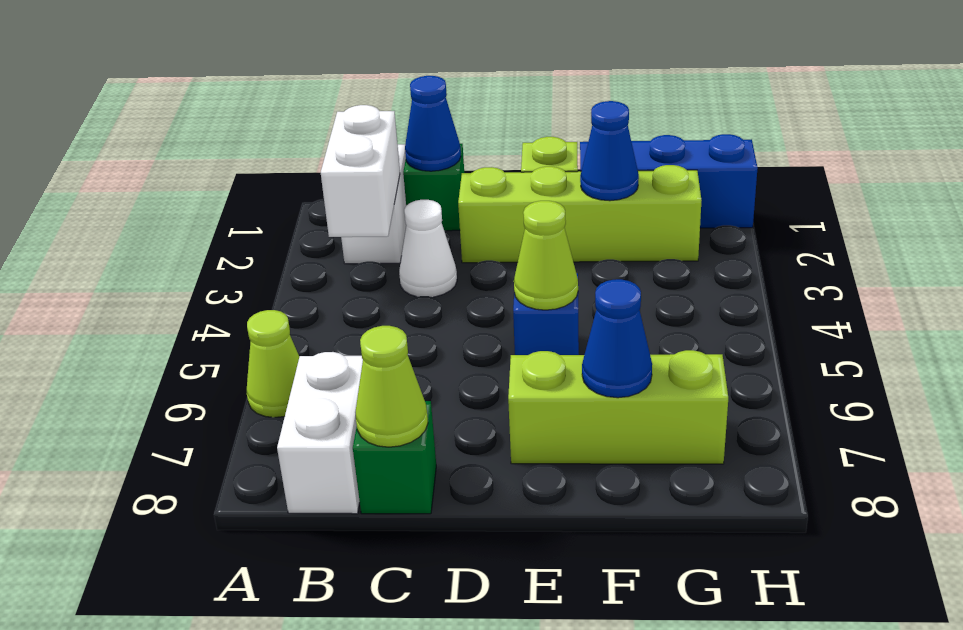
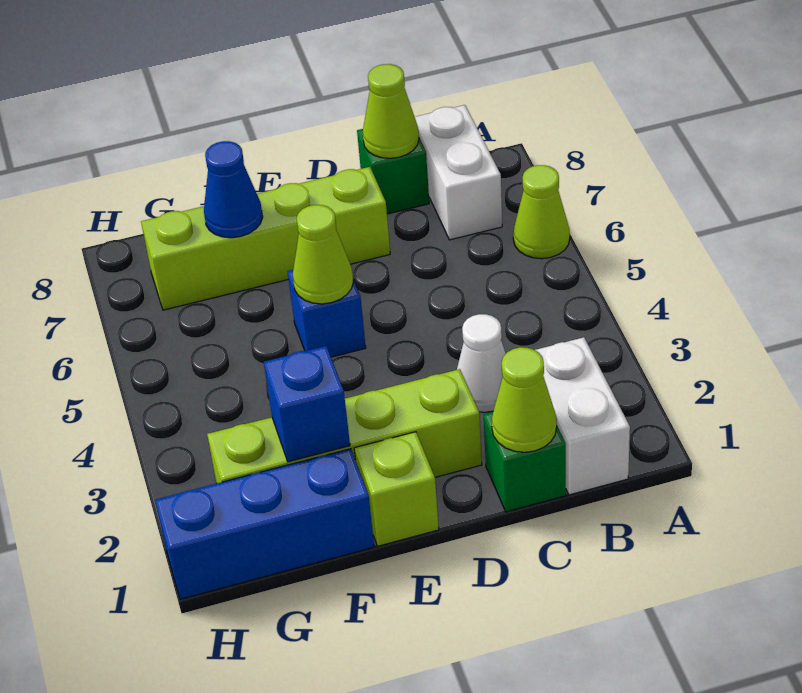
white brick B2:B3 level 2 -> none
blue cone C1 level 2 -> lime cone C1 level 2
lime brick E7:G7 level 1 -> lime brick D7:G7 level 1
blue cone F2 level 2 -> blue brick F2 level 2

